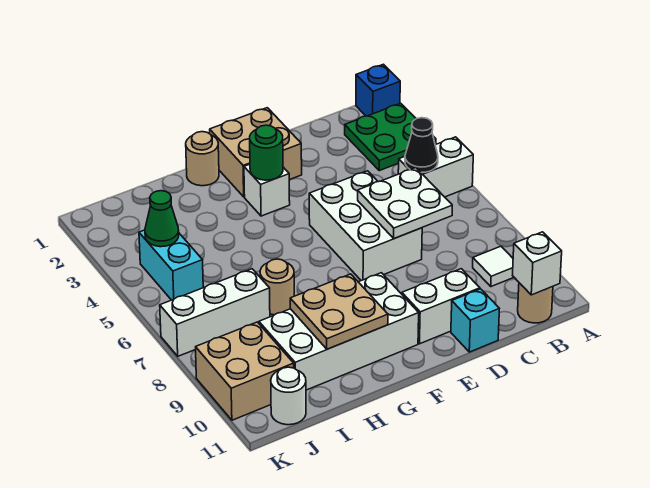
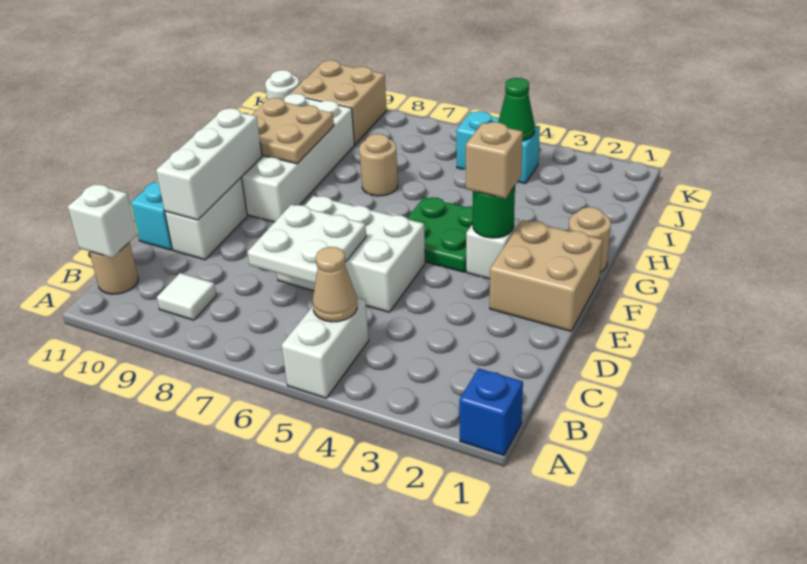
green plate A2:B3 level 1 -> green plate F4:G5 level 1
black cone B5 level 2 -> tan cone B5 level 2
none -> tan brick F3 level 3
white brick I7:K7 level 1 -> white brick D10:F10 level 2

